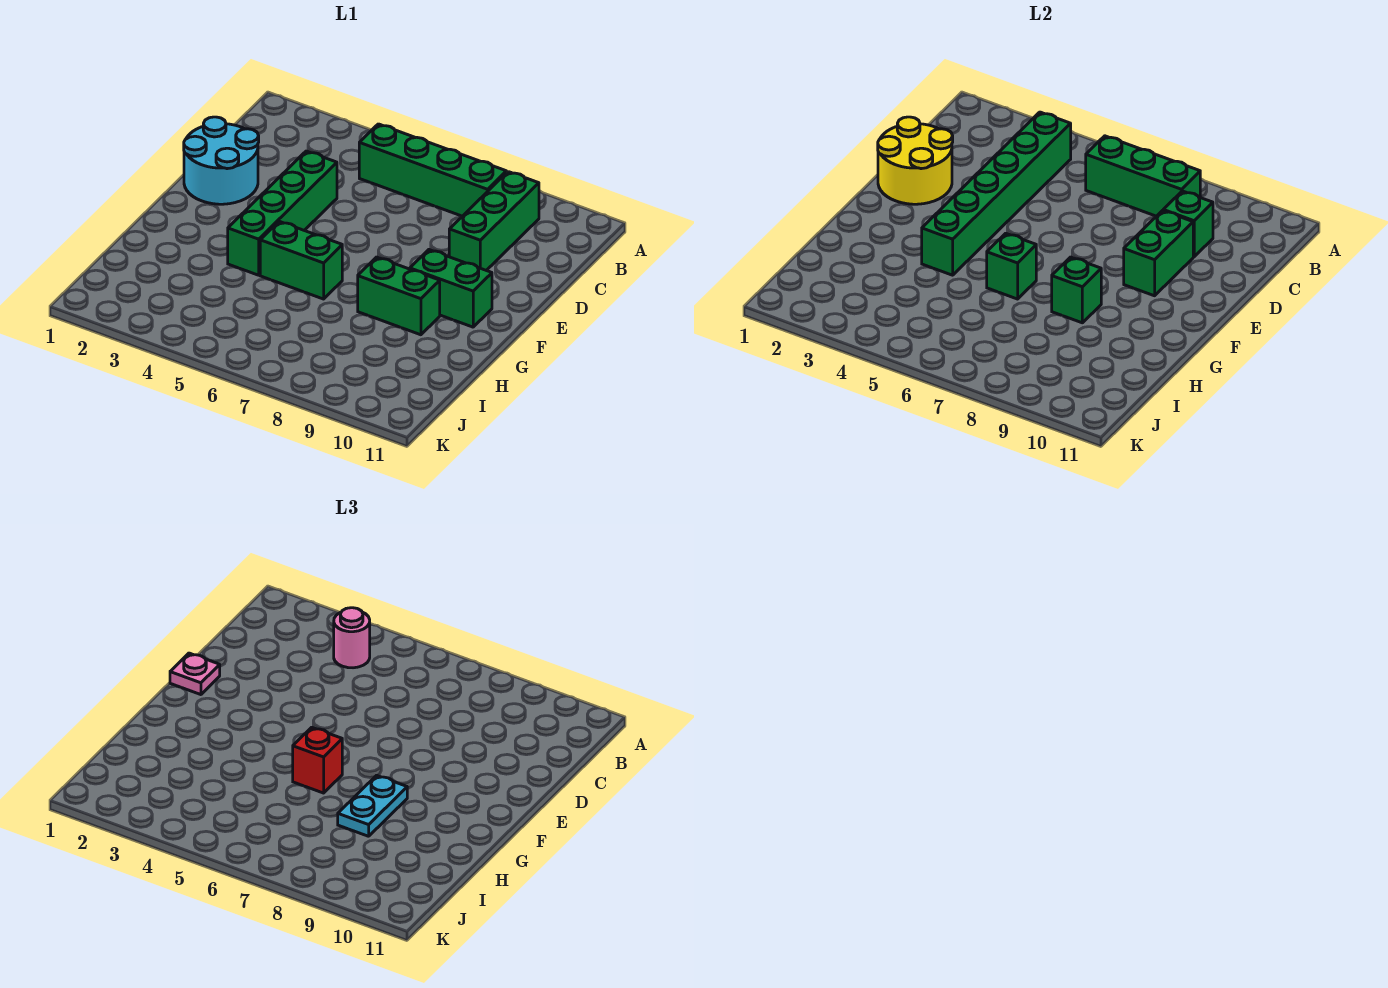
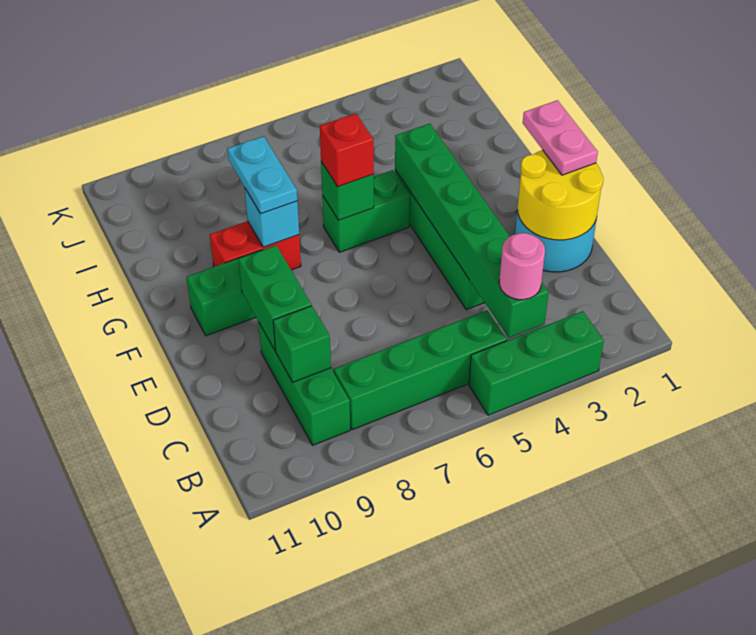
green brick B6:B8 level 2 -> green brick A3:A5 level 1
pink plate E1 level 3 -> pink plate E1:F1 level 3
green brick G8:G9 level 1 -> red brick G8:G9 level 1
green brick G8 level 2 -> cyan brick G8 level 2

